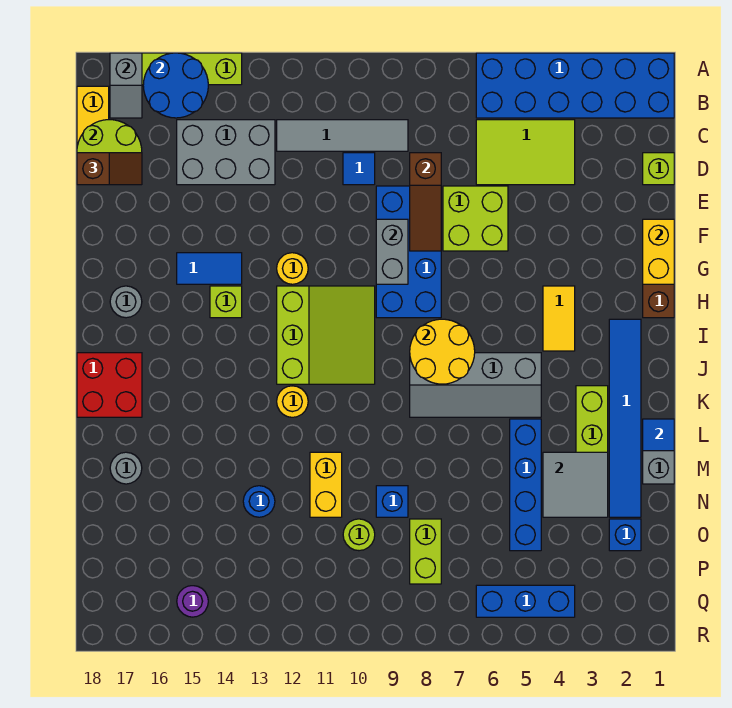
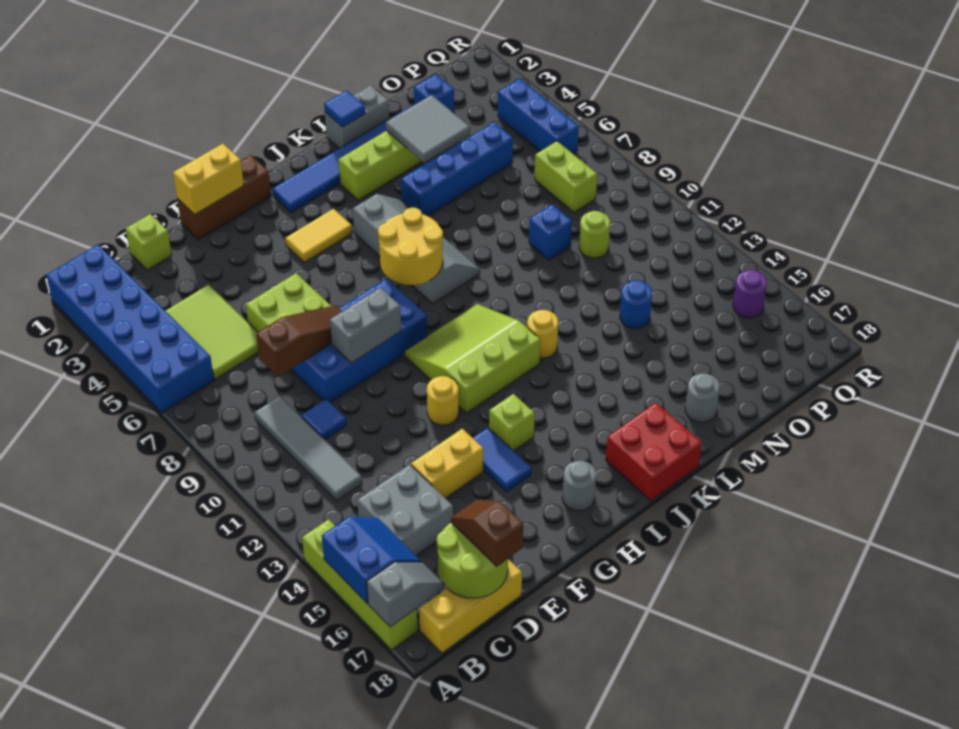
blue round brick A15:B16 level 2 -> blue slope A15:B16 level 2 top A
grey brick C13:D15 level 1 -> grey brick C14:D15 level 1
yellow brick M11:N11 level 1 -> yellow brick E14:F14 level 1
lime brick O8:P8 level 1 -> lime brick P7:P8 level 1

